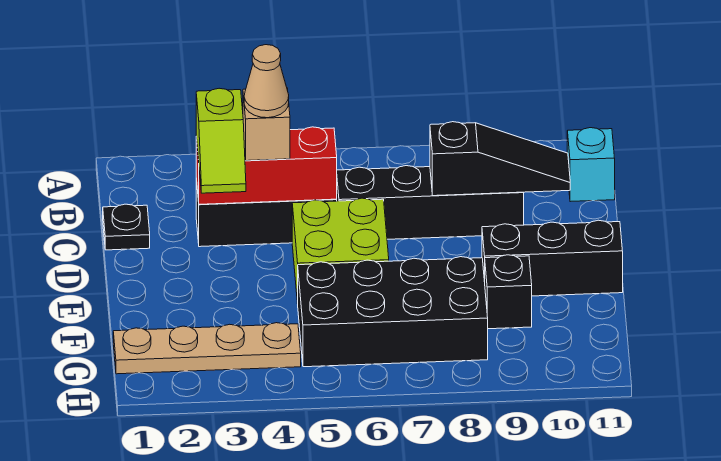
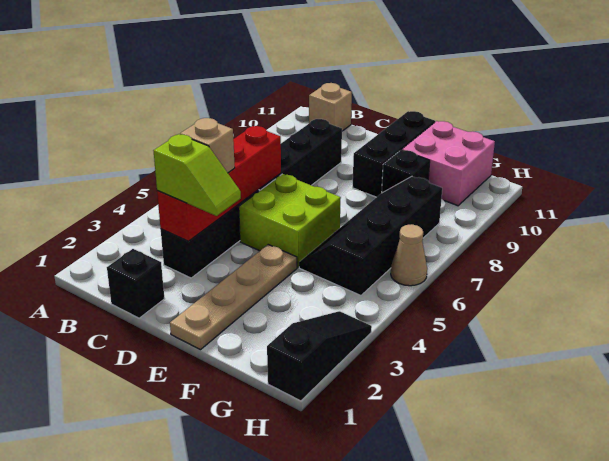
cyan brick B11 level 1 -> tan brick B11 level 1
black plate C1 level 1 -> black brick C1 level 1
red brick C3:C5 level 2 -> red brick C3:C6 level 2
tan cone C4 level 4 -> tan cone H6 level 1
black slope C8:C10 level 2 top 8 -> black slope H1:H3 level 1 top 1
black brick F5:G8 level 1 -> black slope F5:G8 level 1 top G
none -> pink brick F10:G11 level 1
tan plate G1:G4 level 1 -> tan plate E1:E4 level 1

